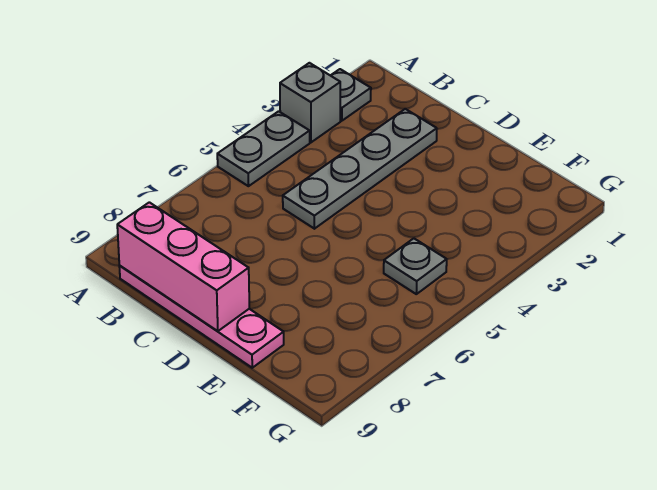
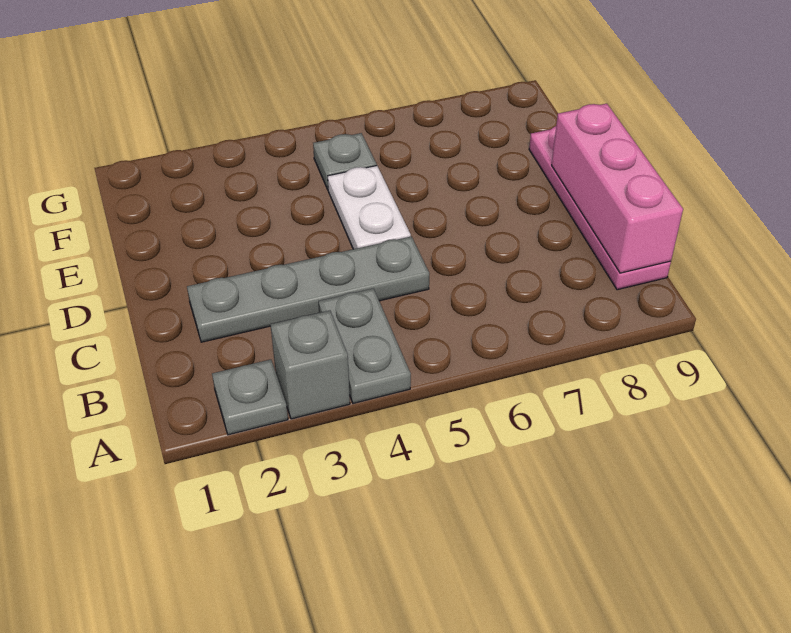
grey plate A4:A5 level 1 -> grey plate A4:B4 level 1
none -> white plate D5:E5 level 1

